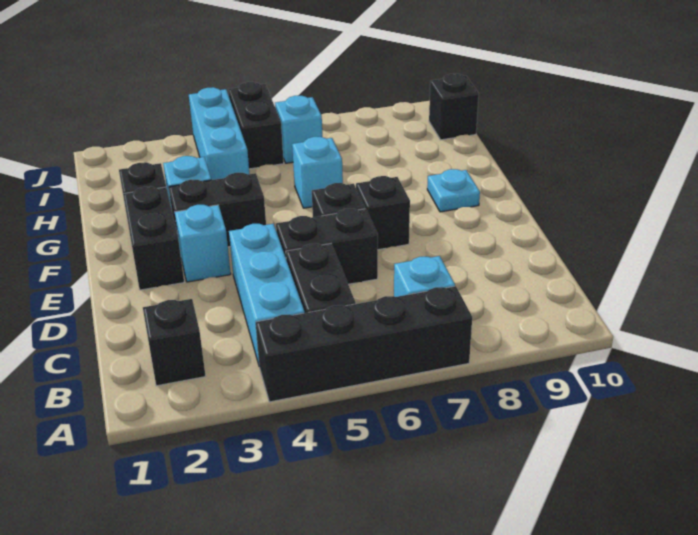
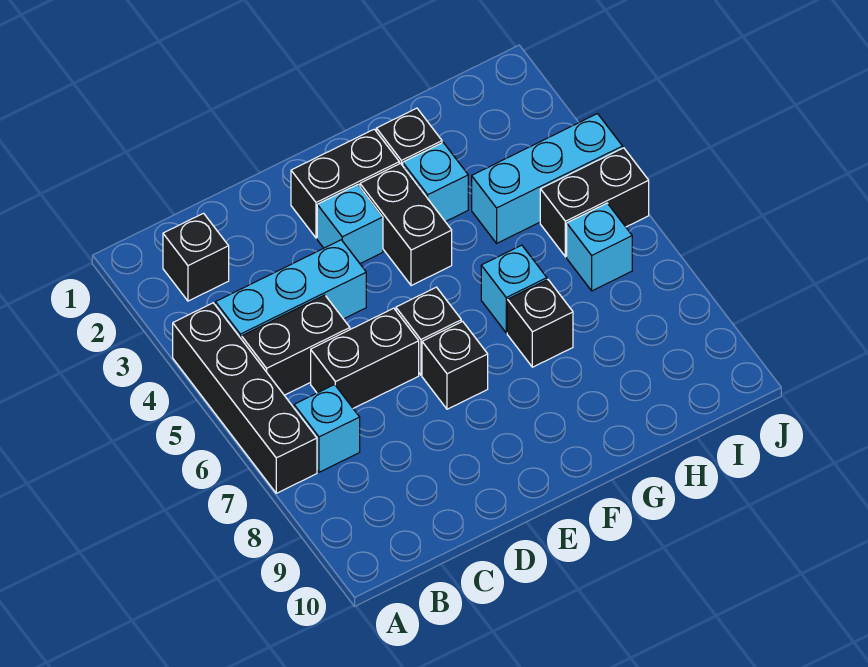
black brick D5:D6 level 1 -> black brick C6:D6 level 1
cyan plate F9 level 1 -> none
black brick I10 level 1 -> black brick G7 level 1

